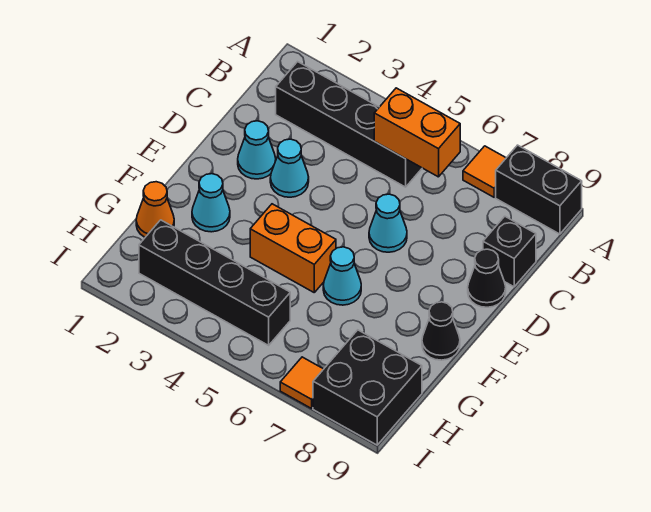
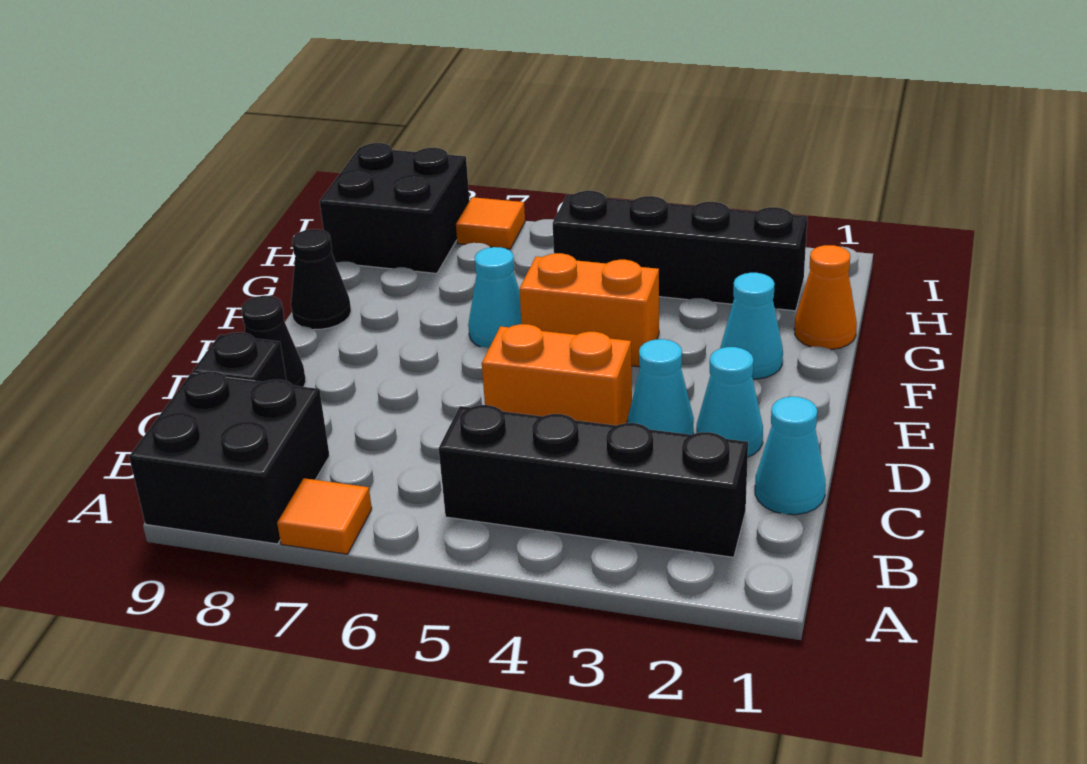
black brick A8:A9 level 1 -> black brick A8:B9 level 1
orange brick B5:B6 level 2 -> orange brick D4:D5 level 1
cyan cone D6 level 1 -> cyan cone C1 level 1

